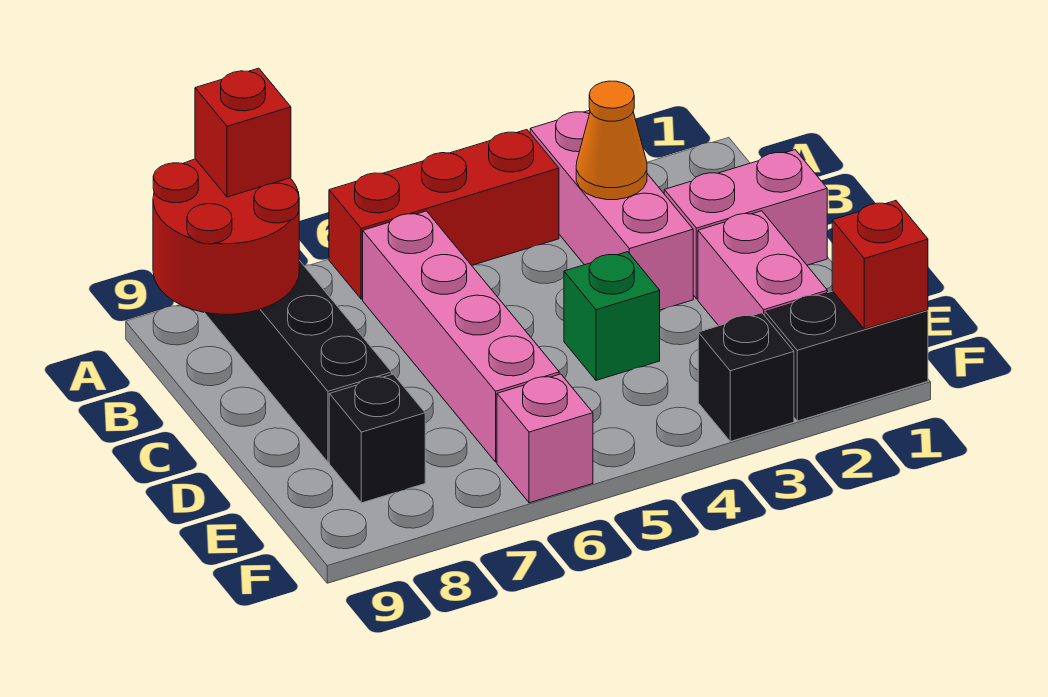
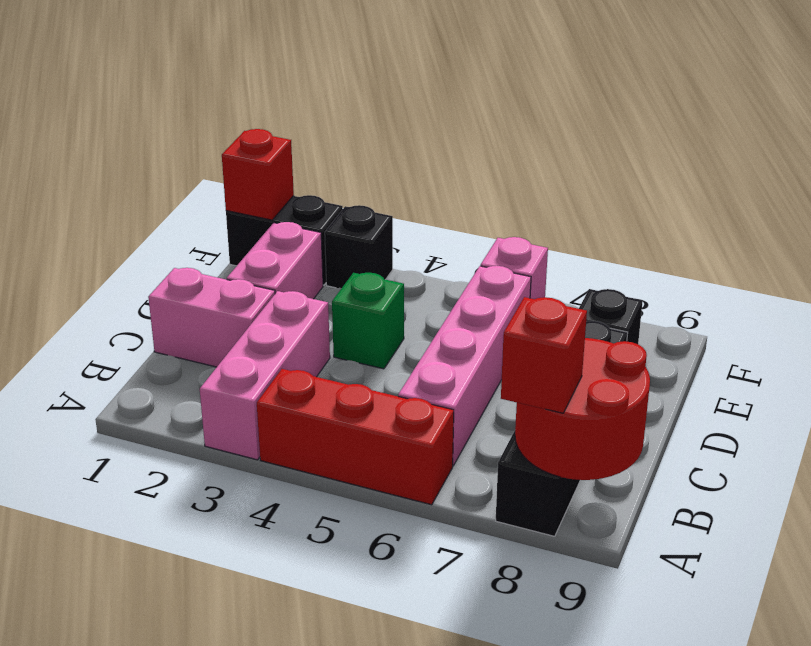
orange cone B3 level 2 -> none

